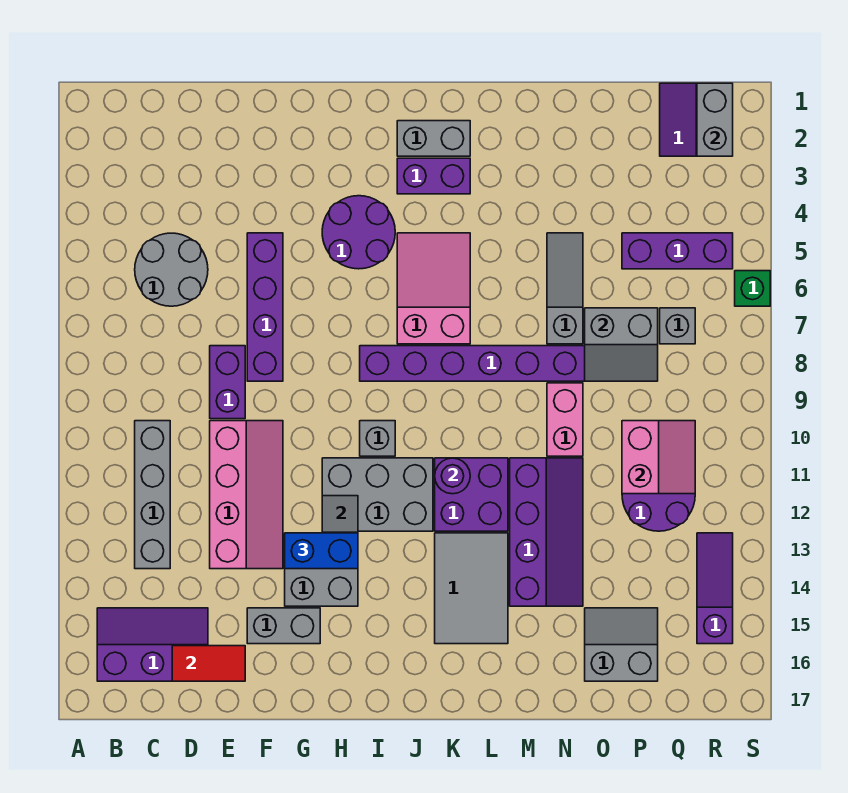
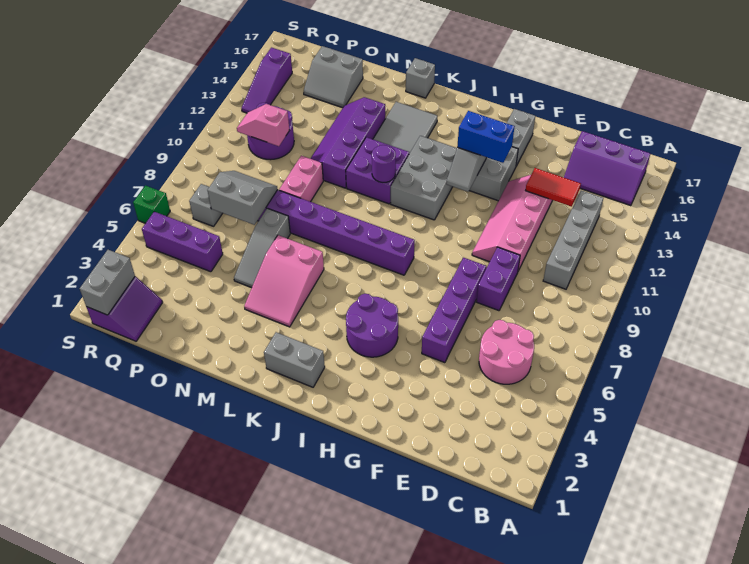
grey round brick C5:D6 level 1 -> pink round brick C5:D6 level 1
red tile D16:E16 level 2 -> red tile D13:E13 level 2
grey brick F15:G15 level 1 -> grey brick G15:G16 level 1
grey brick H11:J12 level 1 -> grey brick I11:J13 level 1
grey brick I10 level 1 -> grey brick L17 level 1
purple brick J3:K3 level 1 -> none
pink slope J5:K7 level 1 top 7 -> pink slope L4:M6 level 1 top 6
pink slope P10:Q11 level 2 top P -> pink slope P11:Q11 level 2 top P

